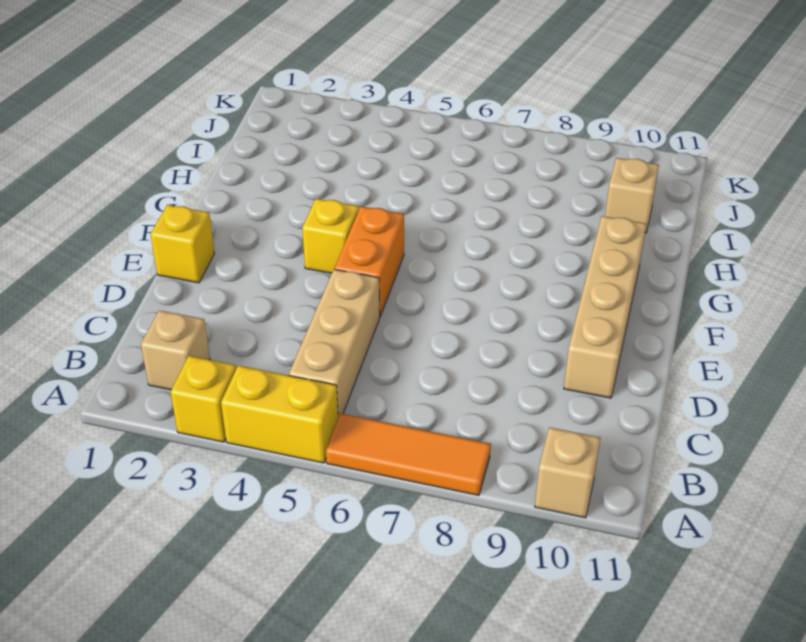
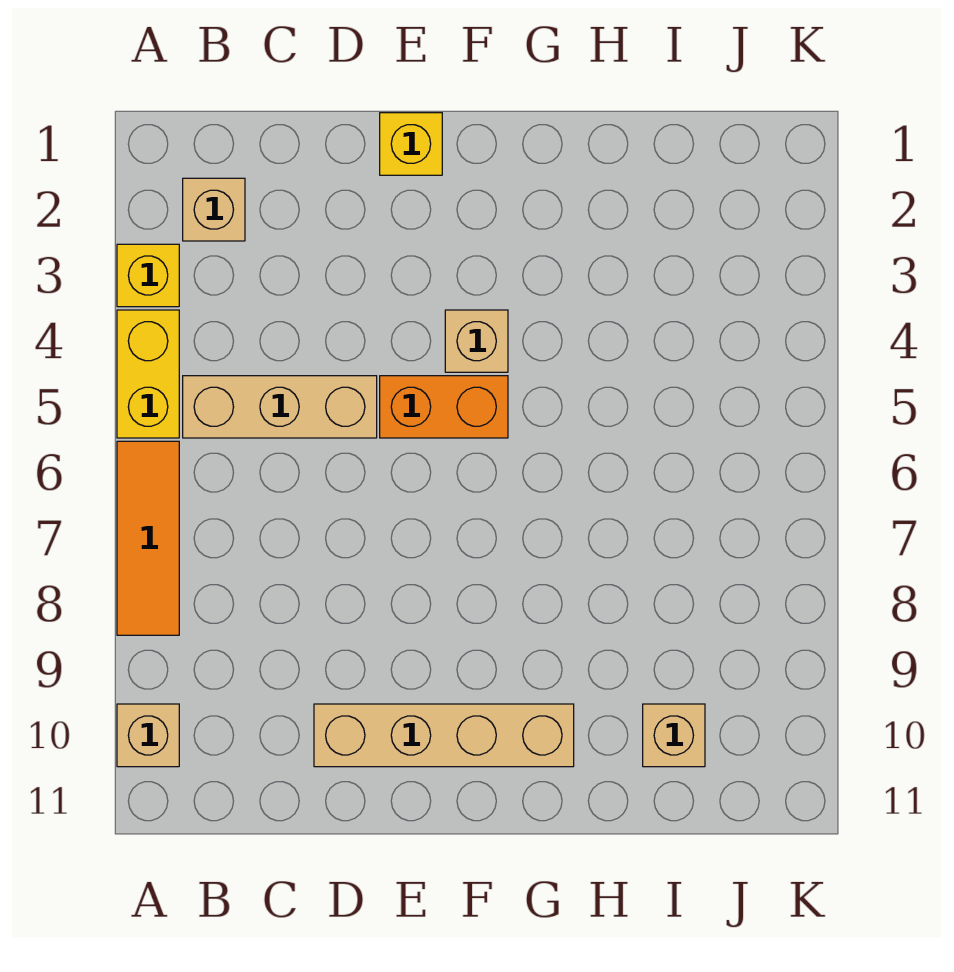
yellow brick F4 level 1 -> tan brick F4 level 1

